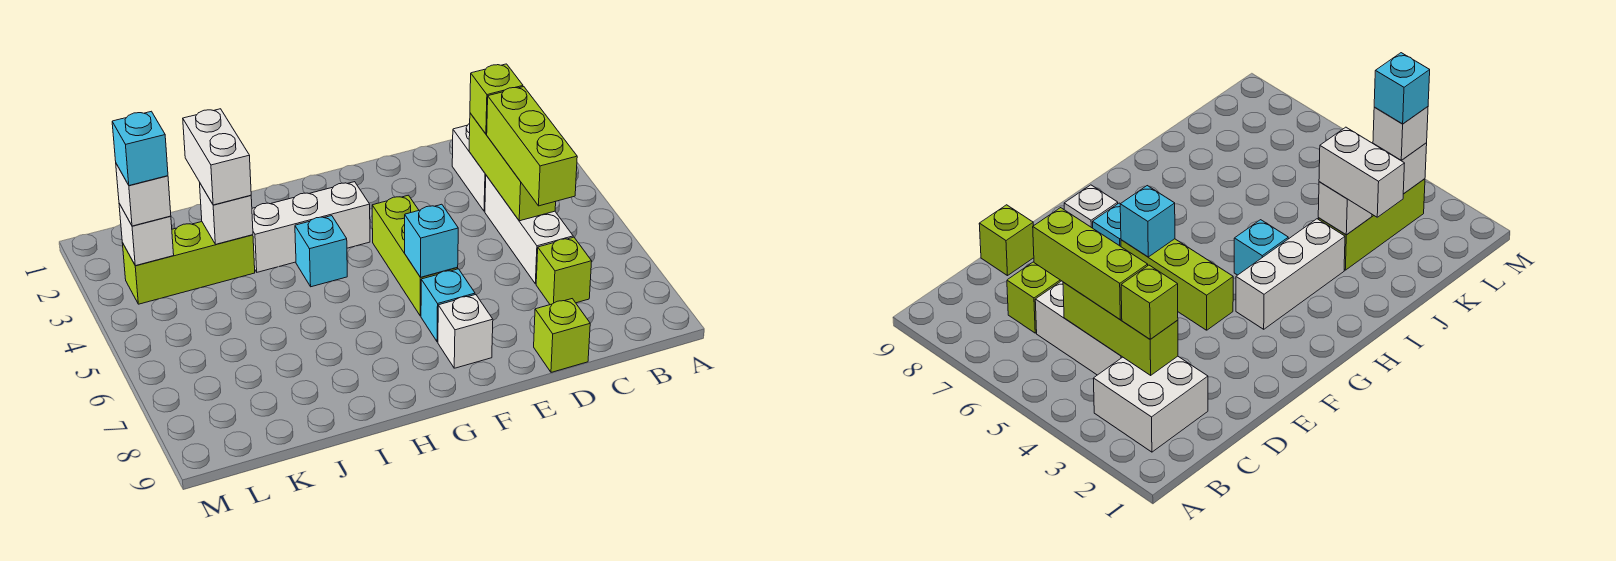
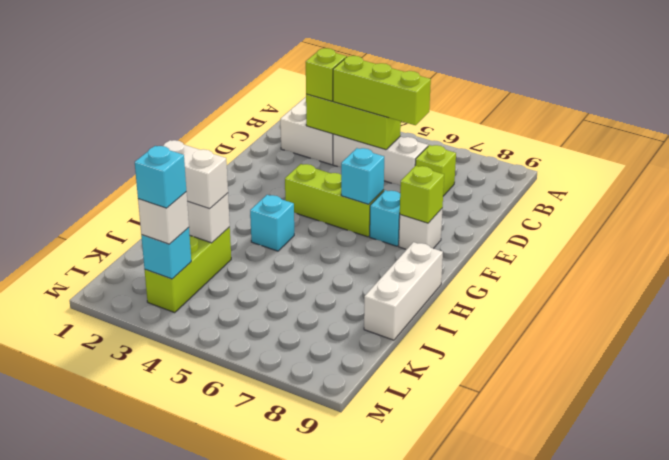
lime brick D9 level 1 -> lime brick F8 level 2
white brick G3:I3 level 1 -> white brick H9:J9 level 1
white brick L3 level 2 -> cyan brick L3 level 2

